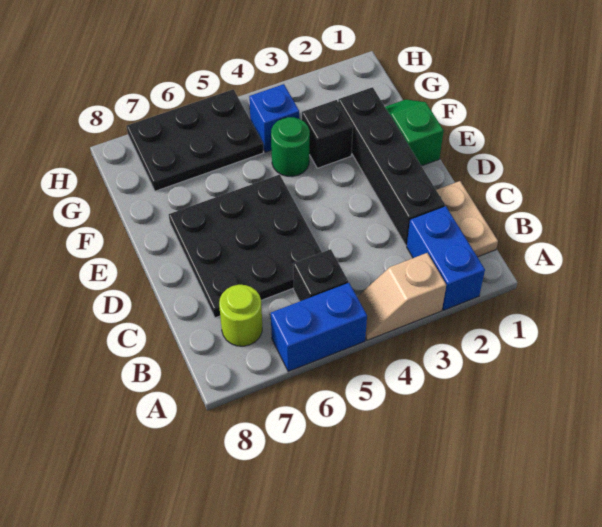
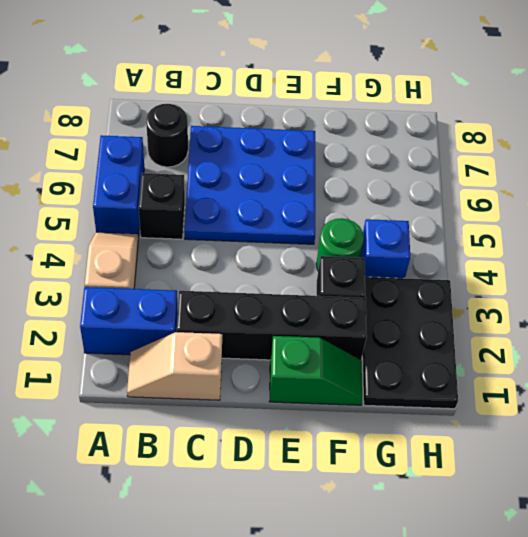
tan plate B1:C1 level 1 -> tan slope B1:C1 level 1 top C
lime round brick B7 level 1 -> black round brick B7 level 1
black plate C5:E7 level 1 -> blue plate C5:E7 level 1
black plate G5:H7 level 1 -> black plate G1:H3 level 1

